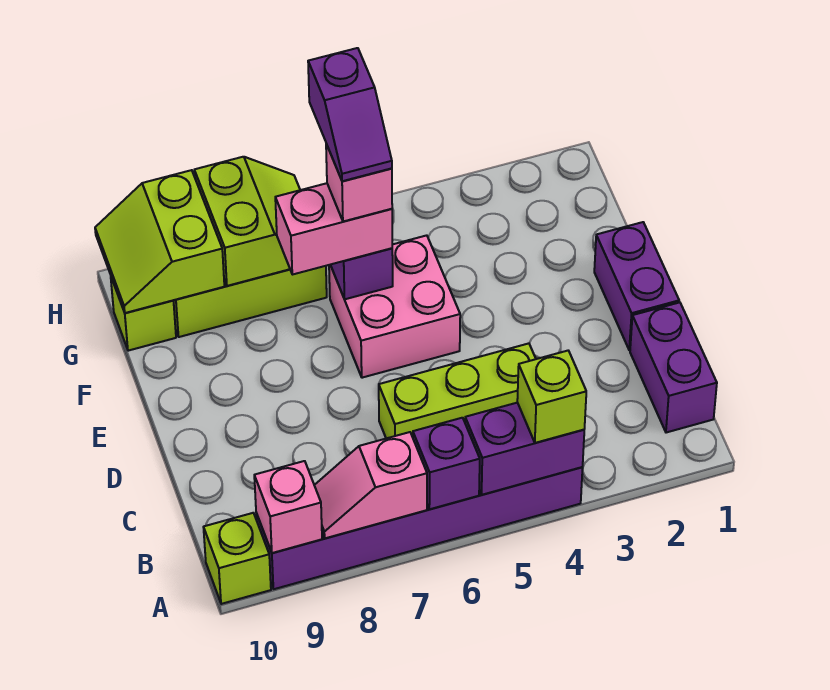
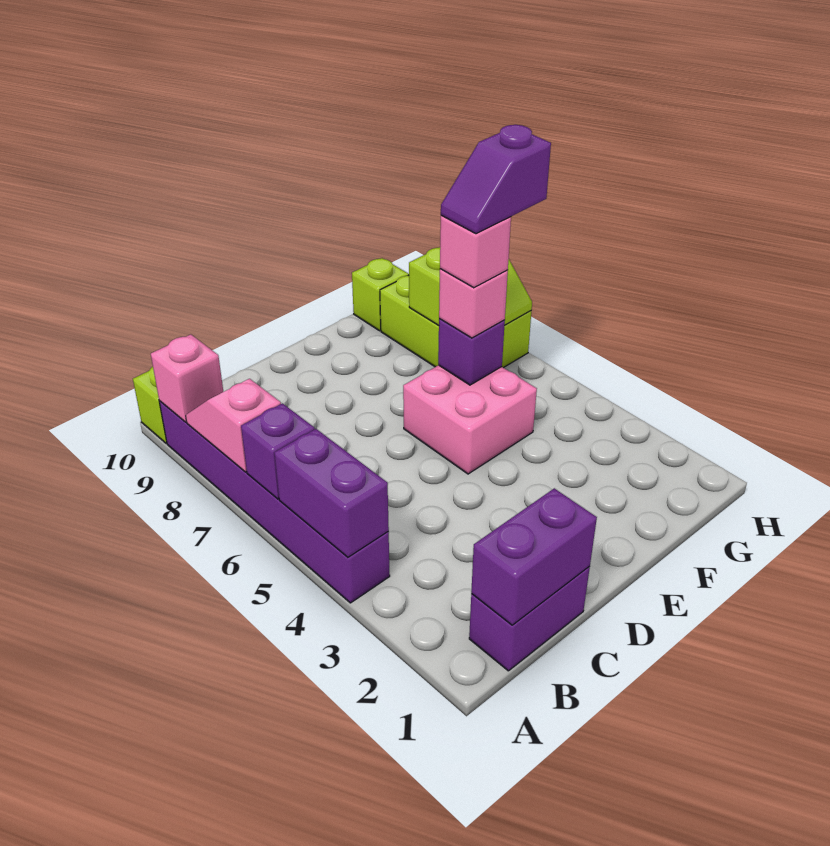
lime brick A4 level 3 -> none
lime brick C4:C6 level 1 -> none
purple brick D1:E1 level 1 -> purple brick B1:C1 level 2
pink brick F6:F7 level 3 -> pink brick F6 level 3
lime slope G9:H10 level 2 top 9 -> none

